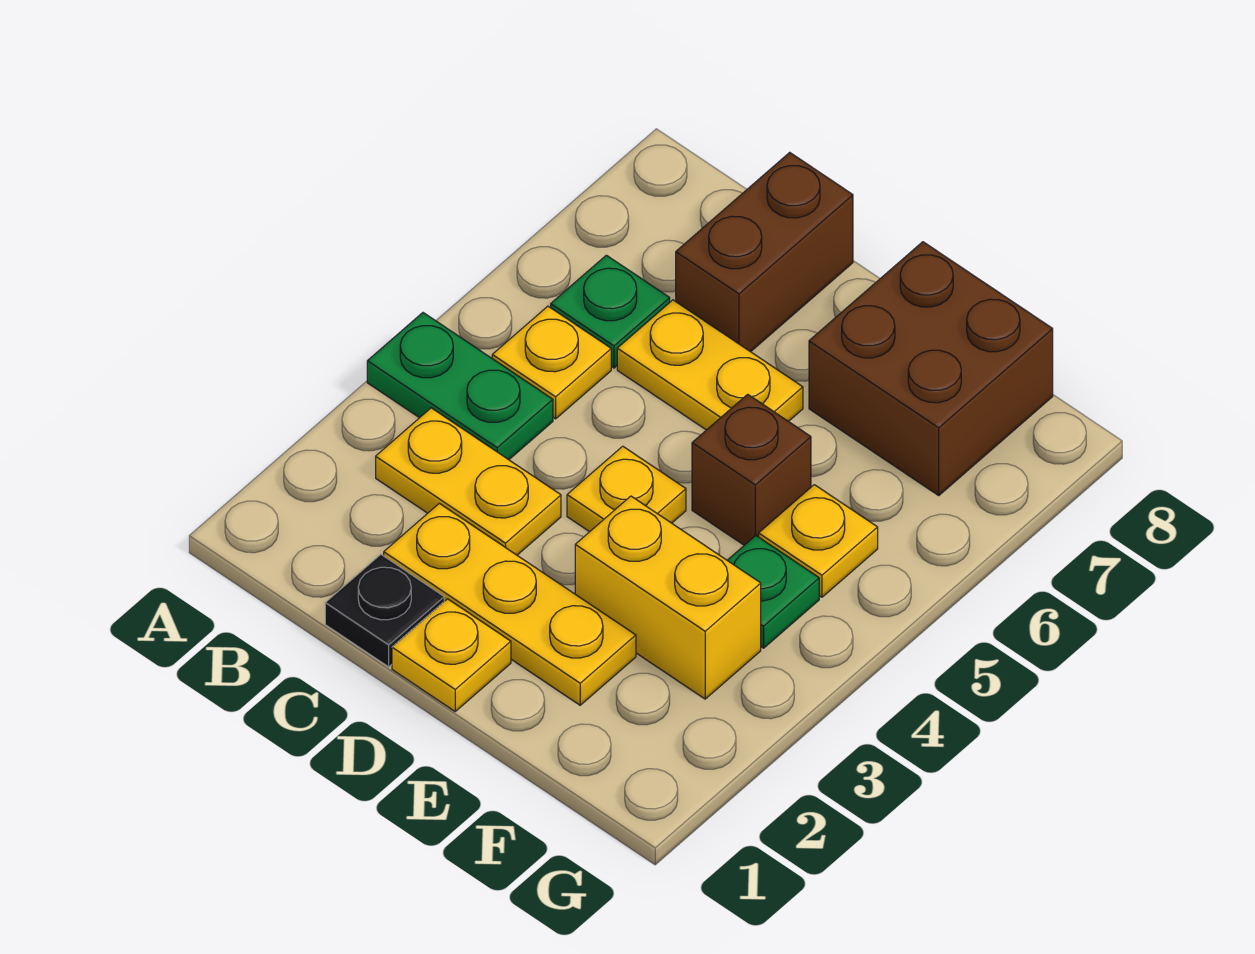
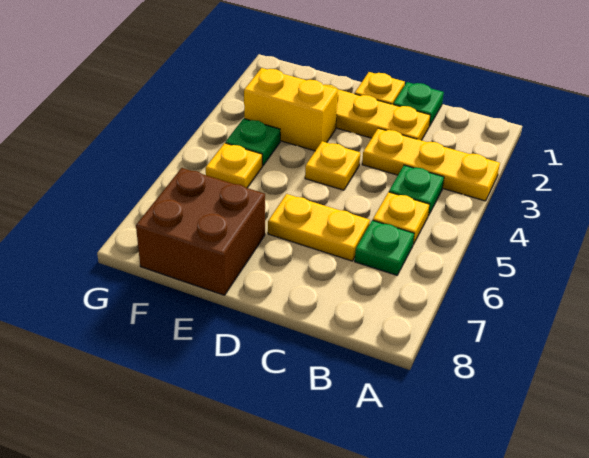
green plate A4:B4 level 1 -> green plate B4 level 1
yellow plate B3:C3 level 1 -> yellow plate A3:C3 level 1
black plate C1 level 1 -> green plate C1 level 1
brown brick C7:C8 level 1 -> none
brown brick E5 level 1 -> none

